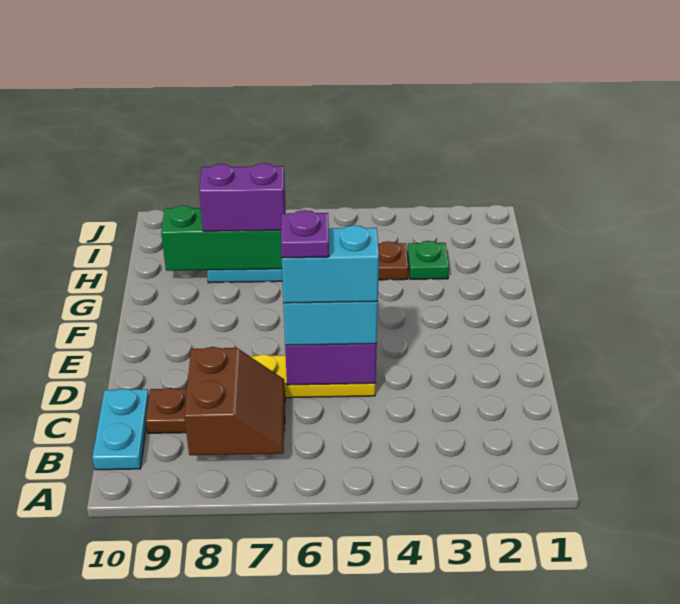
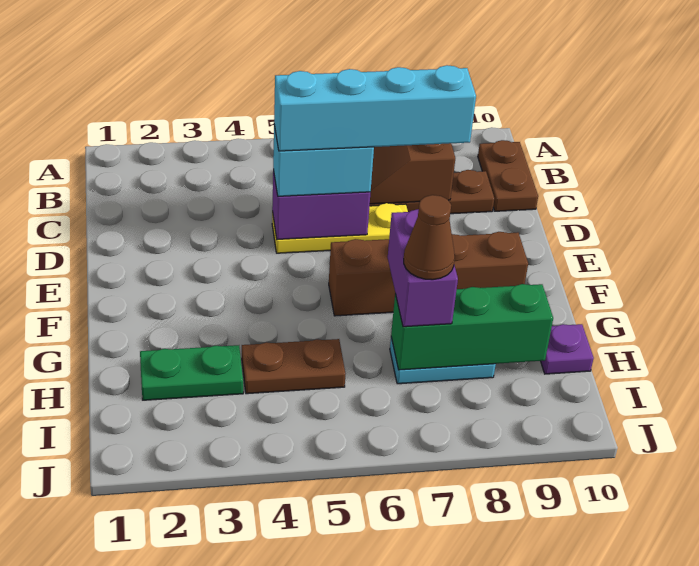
cyan plate B10:C10 level 1 -> brown plate B10:C10 level 1
cyan brick D5:D6 level 4 -> cyan brick D5:D8 level 4
purple plate D6 level 5 -> purple plate H10 level 1
none -> brown brick F6:F9 level 1
green plate H3 level 1 -> green plate H2:H3 level 1
purple brick H7:H8 level 3 -> purple brick G7:H7 level 3
none -> brown cone H7 level 4

